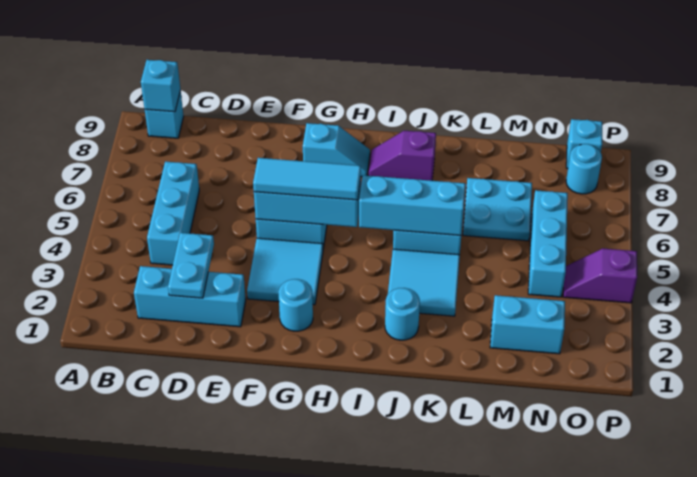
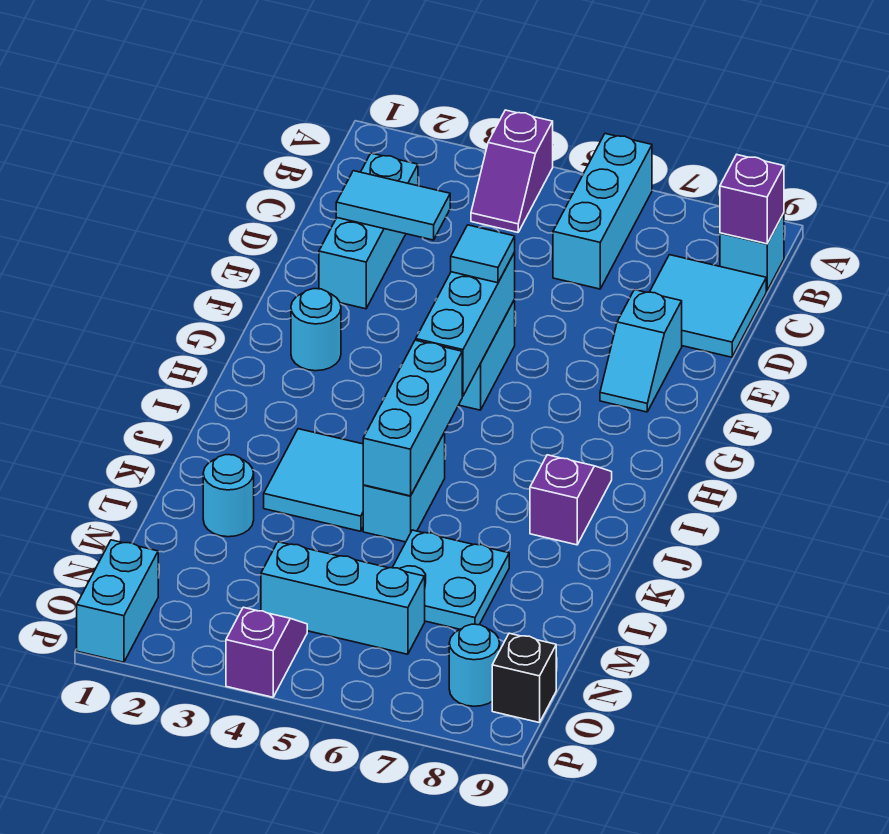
none -> purple slope A4:B4 level 1 top A
cyan brick B9 level 2 -> purple brick B9 level 2
cyan brick C4:C6 level 1 -> cyan brick A6:C6 level 1
cyan plate D2:D3 level 2 -> cyan tile D2:D3 level 2
cyan tile F3:G4 level 1 -> cyan tile C8:D9 level 1
cyan tile F5:H5 level 3 -> cyan tile F5 level 3
cyan slope G8:H8 level 1 top G -> cyan slope E8:F8 level 1 top E
cyan round brick J2 level 1 -> cyan round brick L2 level 1
cyan brick M2:N2 level 1 -> cyan brick O1:P1 level 1
cyan brick O9 level 1 -> black brick O9 level 1

